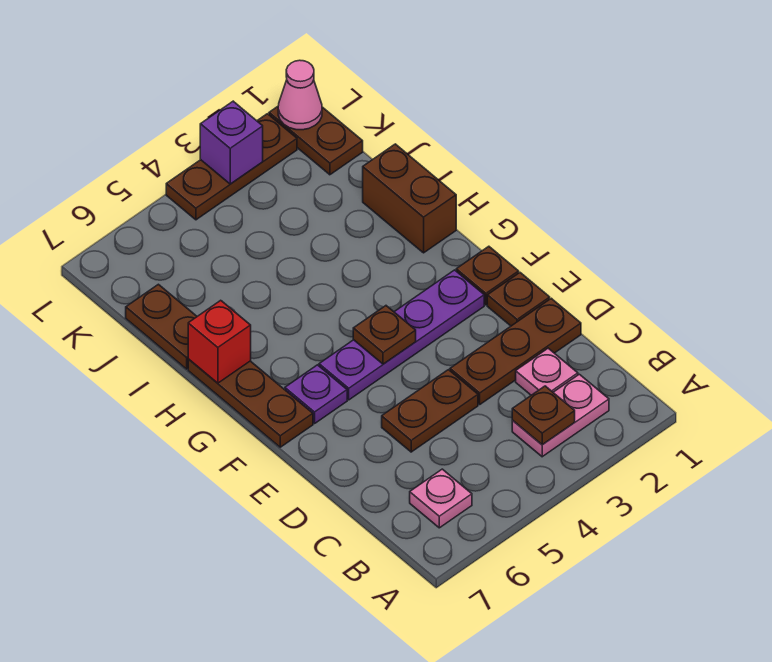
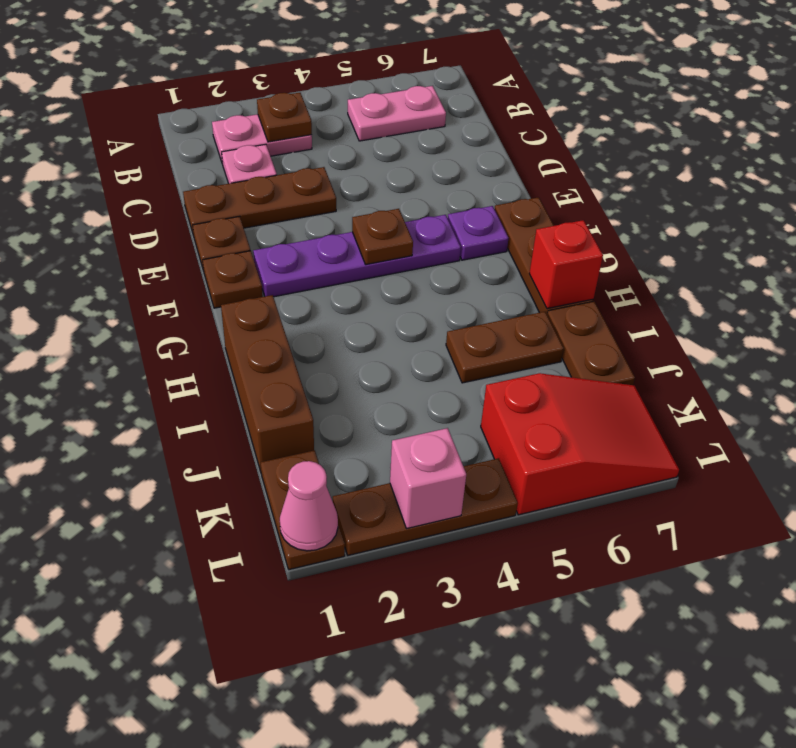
pink plate B6 level 1 -> pink plate B5:B6 level 1
brown plate D4:D5 level 1 -> brown plate I5:I6 level 1
brown brick H1:I1 level 1 -> brown brick H1:J1 level 1
none -> red slope K5:L7 level 1 top 5
purple brick L3 level 2 -> pink brick L3 level 2

